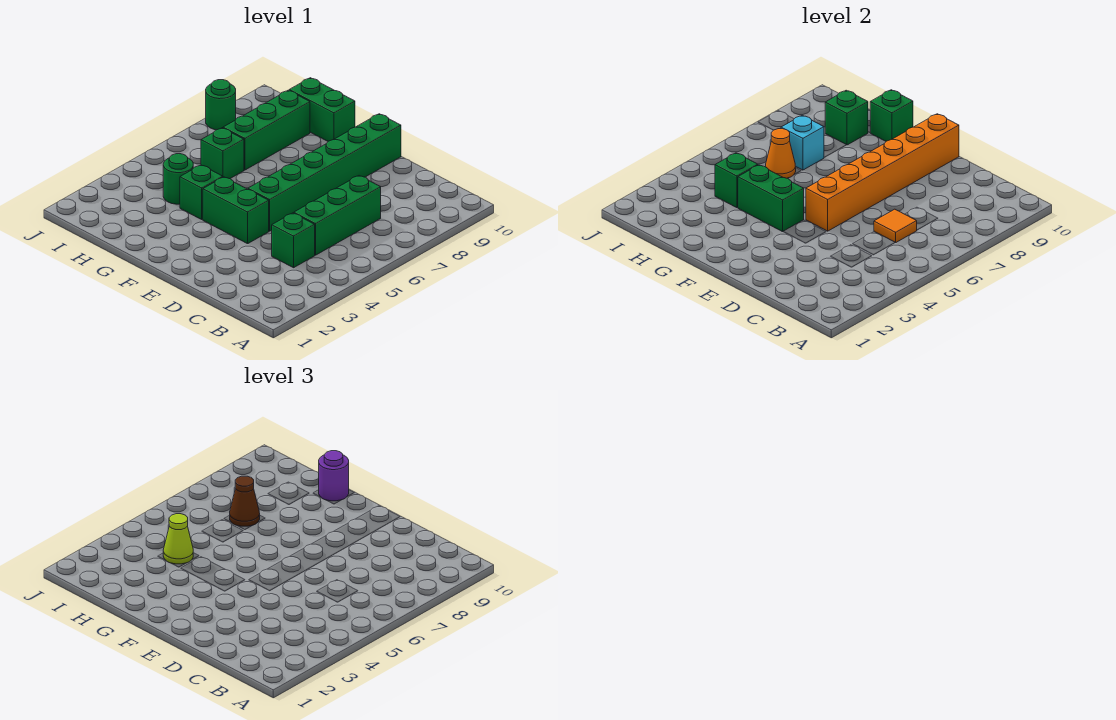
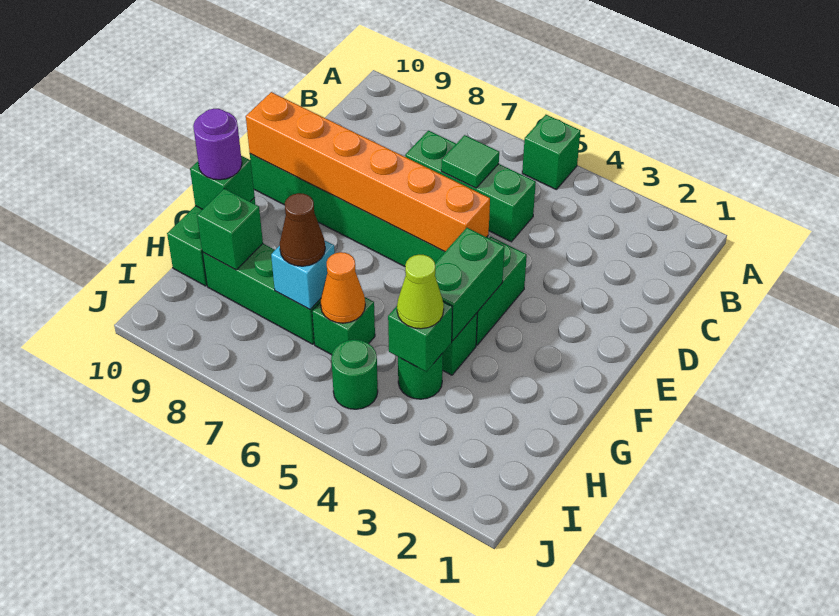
green brick C4 level 1 -> green brick A5 level 1
orange tile C6 level 2 -> green tile C6 level 2
green round brick J8 level 1 -> green round brick I5 level 1

